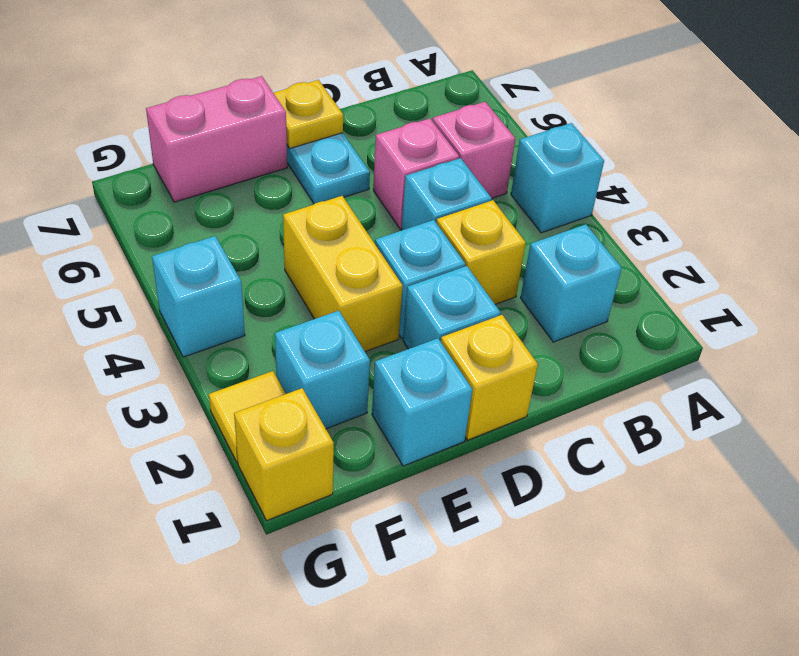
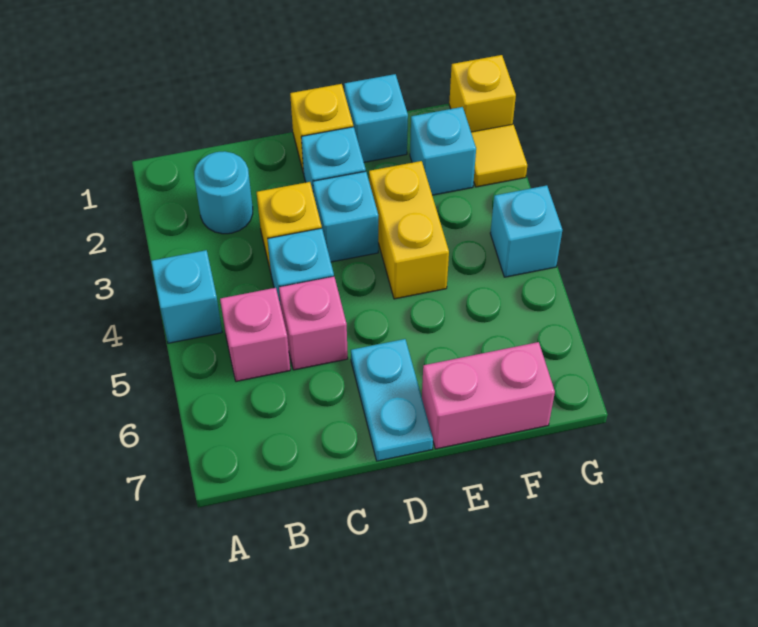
cyan brick B2 level 1 -> cyan round brick B2 level 1
yellow plate D7 level 2 -> none

